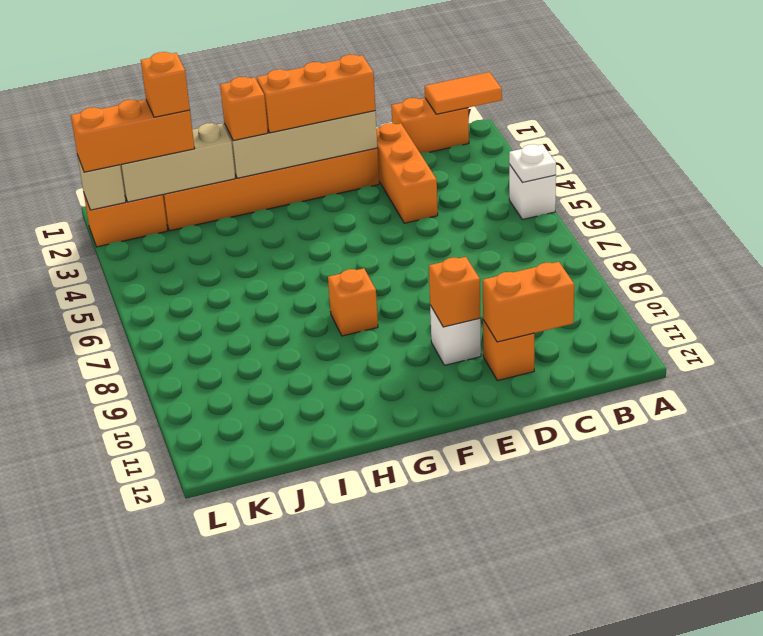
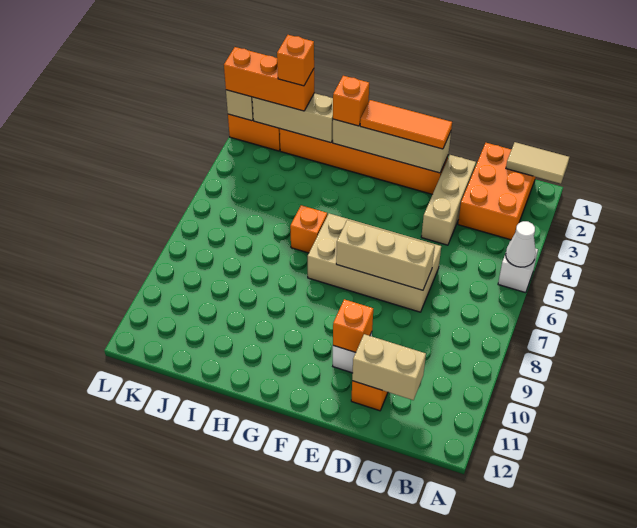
orange tile A1:B1 level 2 -> tan tile A1:B1 level 2
white plate A5 level 2 -> white cone A5 level 2
orange brick B1:C1 level 1 -> orange brick B1:C3 level 1
orange brick C11:D11 level 2 -> tan brick C11:D11 level 2
orange brick D2:D4 level 1 -> tan brick D2:D4 level 1
none -> tan brick D6:G7 level 1
none -> tan brick D7:F7 level 2
orange brick E2:G2 level 3 -> orange tile E2:G2 level 3
orange brick G8 level 1 -> orange brick H6 level 1

